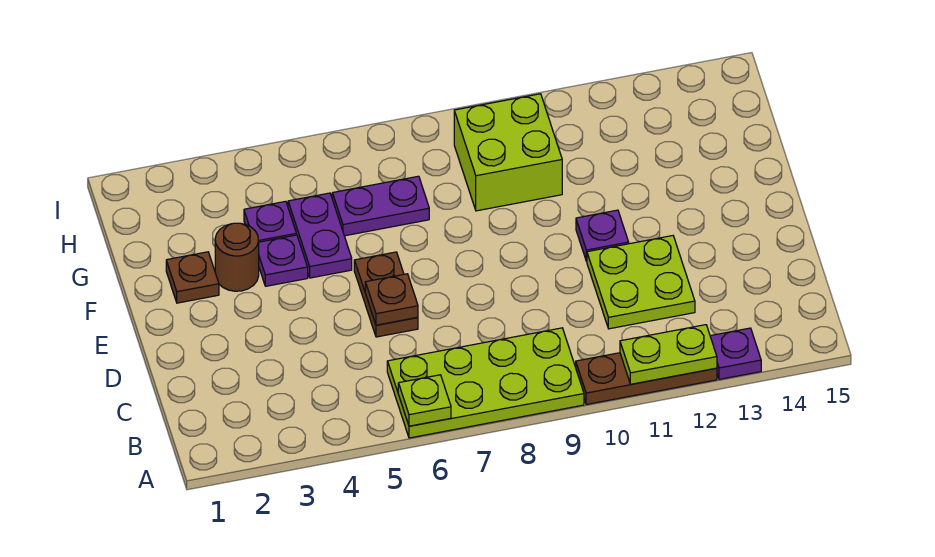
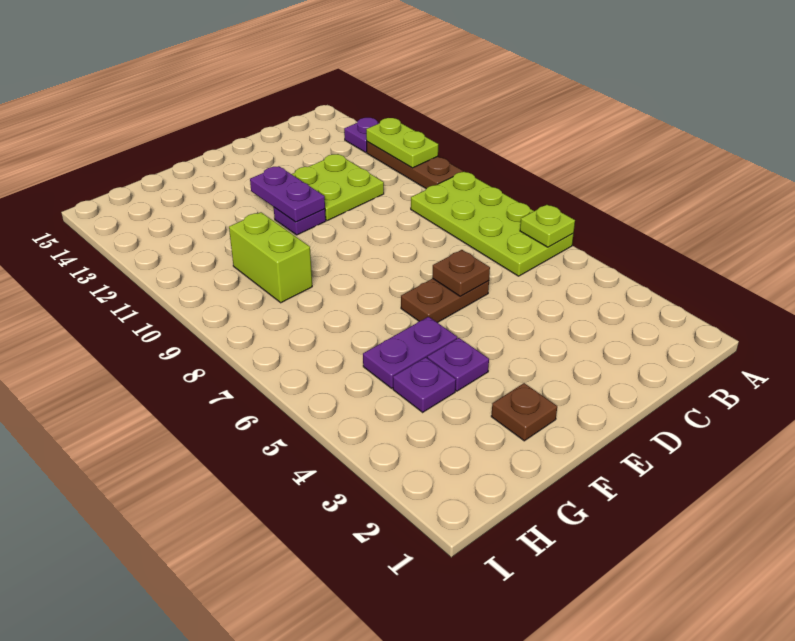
brown round brick F3 level 1 -> none
purple plate G6:G7 level 1 -> purple plate E11:E12 level 2
lime brick G9:H10 level 1 -> lime brick G9:G10 level 1

